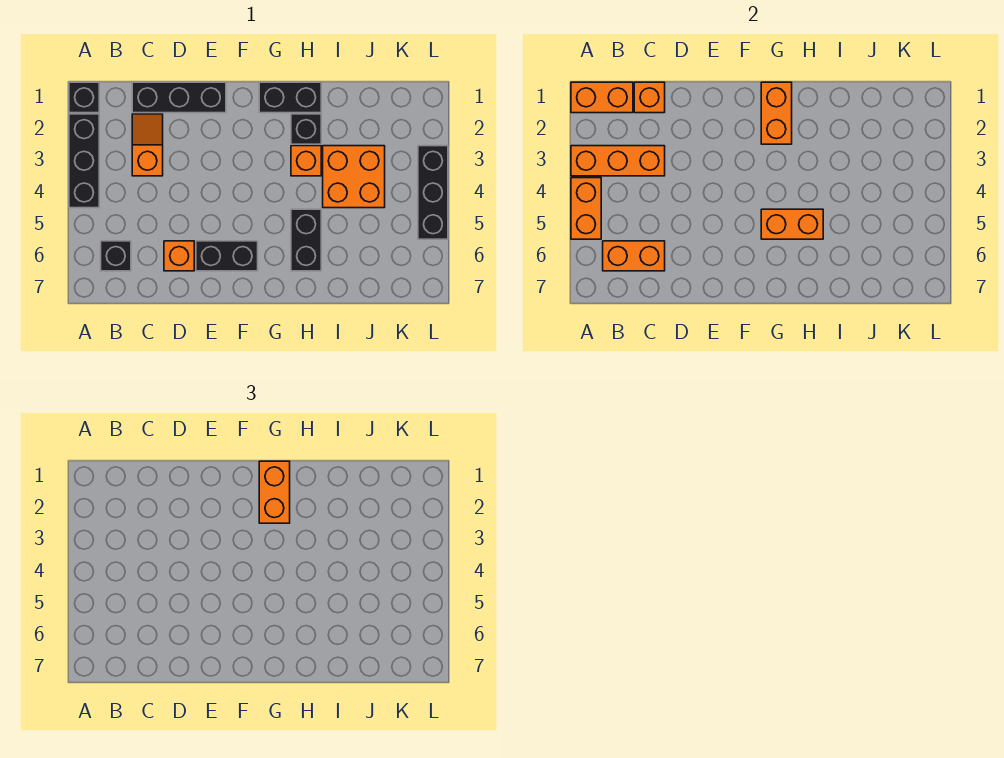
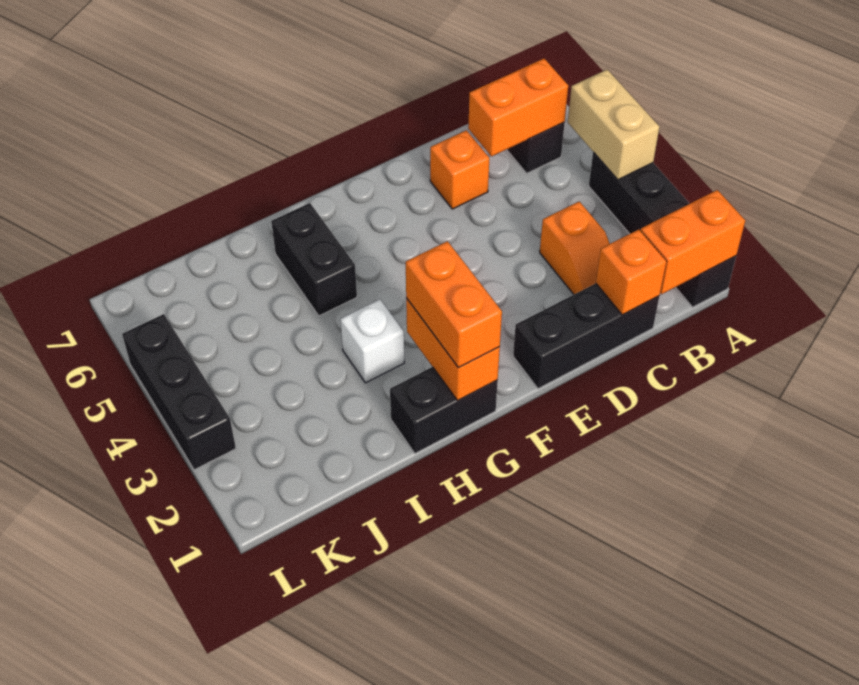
orange brick A3:C3 level 2 -> none
orange brick A4:A5 level 2 -> tan brick A4:A5 level 2
black brick E6:F6 level 1 -> none
orange brick G5:H5 level 2 -> none
black brick H2 level 1 -> none
orange brick H3 level 1 -> white brick H3 level 1
orange brick I3:J4 level 1 -> none

